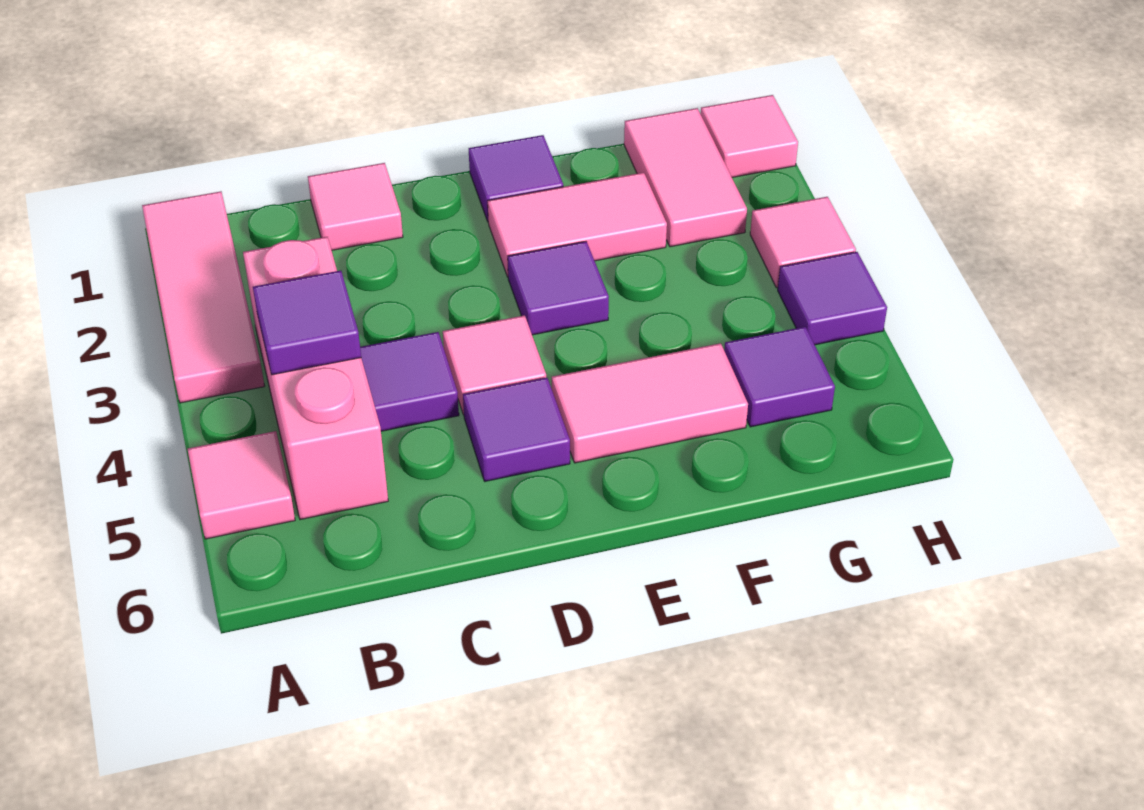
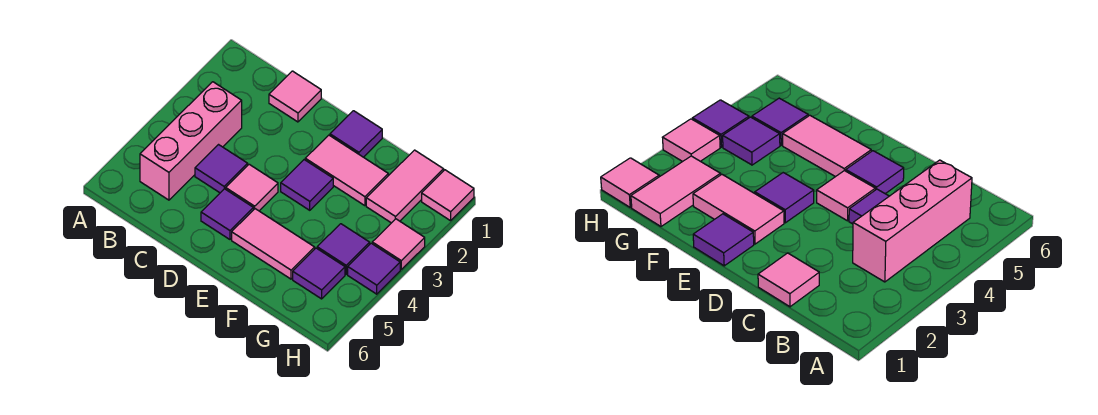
pink tile A1:A3 level 1 -> none
pink tile A5 level 1 -> none
purple tile B4 level 2 -> purple tile G4 level 1

